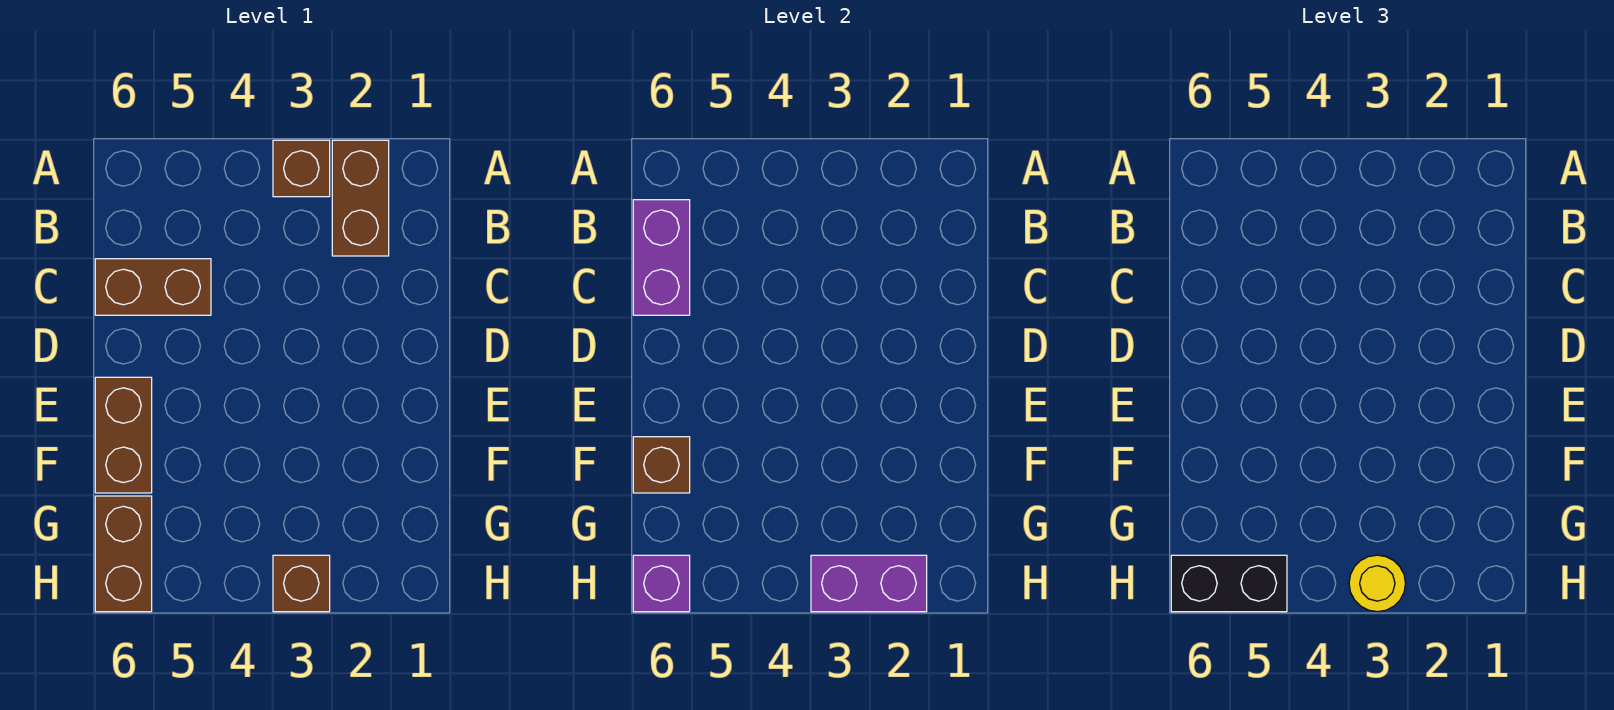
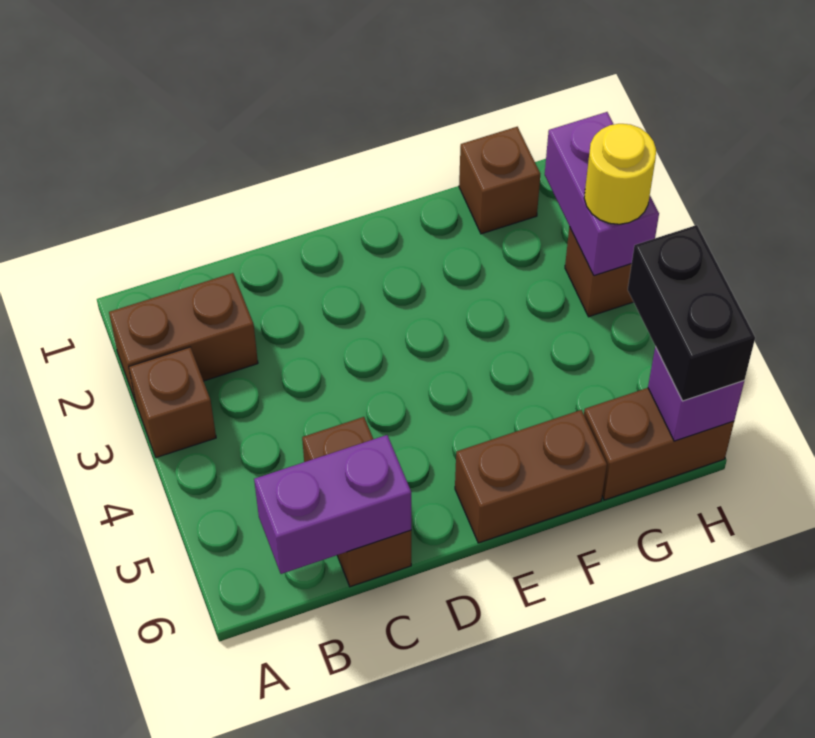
brown brick F6 level 2 -> brown brick G1 level 1

